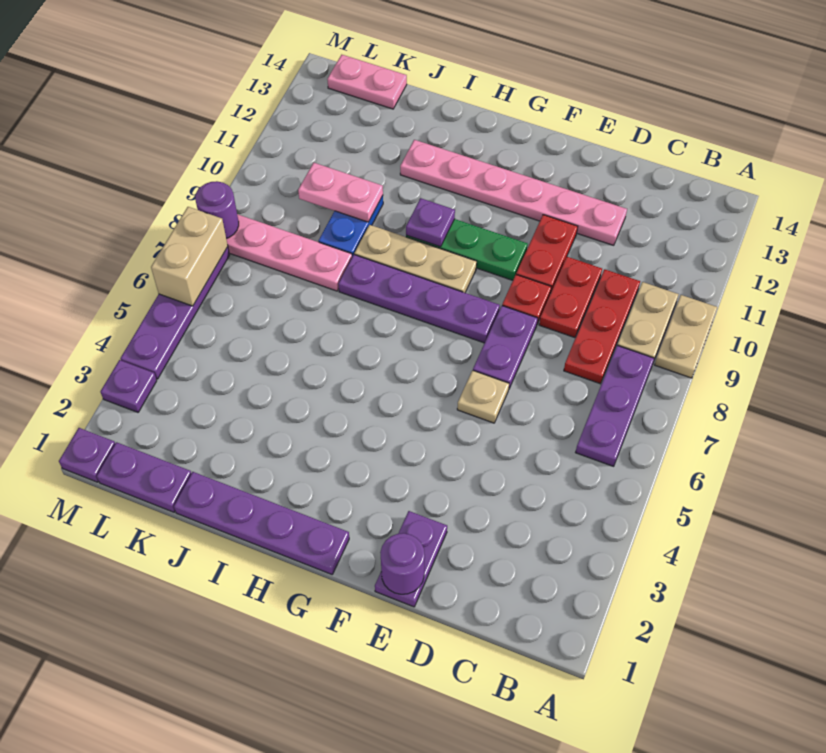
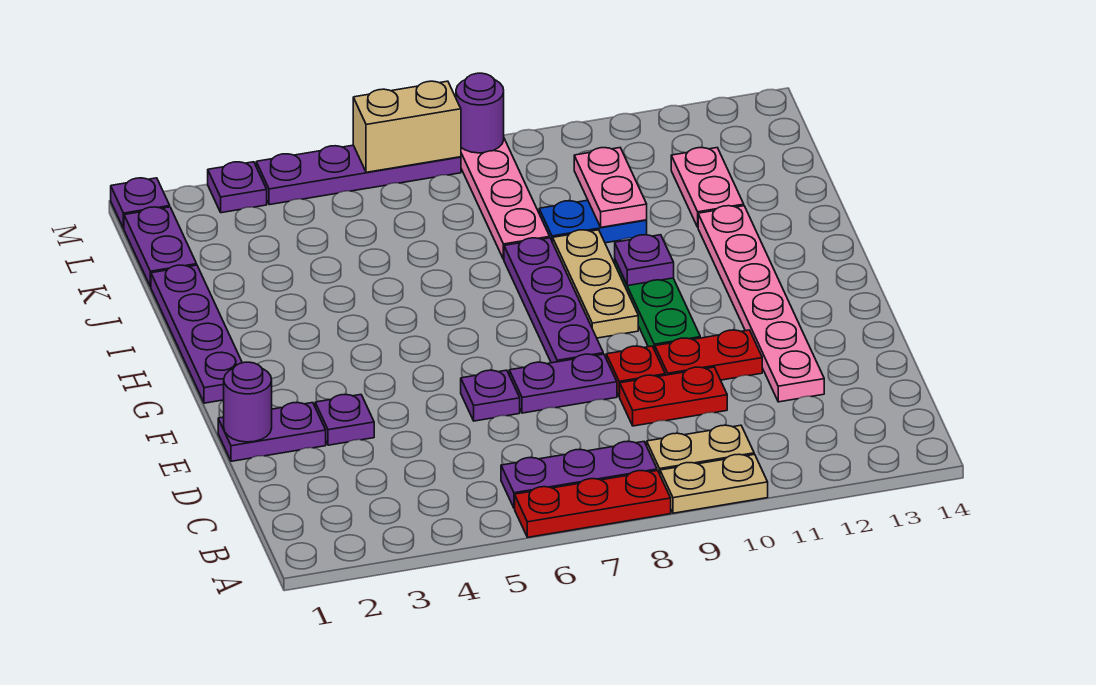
red plate C8:C10 level 1 -> red plate A6:A8 level 1
none -> purple plate E3 level 1
tan plate E6 level 1 -> purple plate E6 level 1
pink plate K14:L14 level 1 -> pink plate J12:K12 level 1

